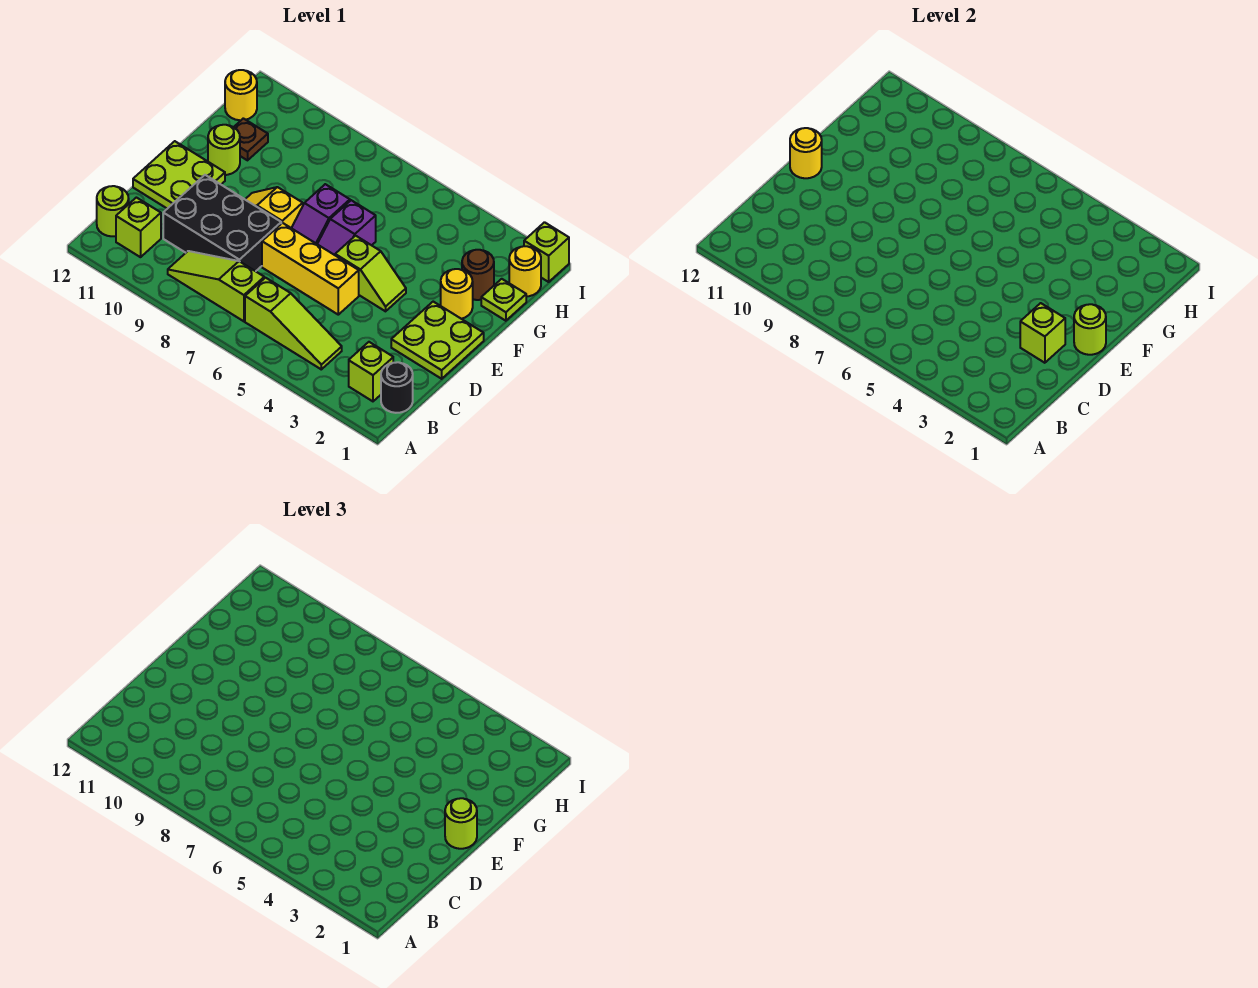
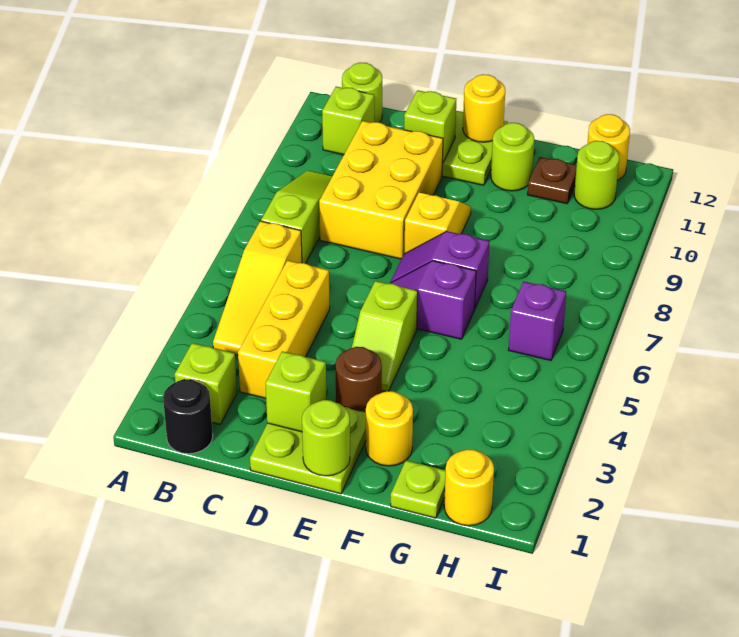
lime slope B4:B6 level 1 top 6 -> yellow slope B4:B6 level 1 top 6
black brick C8:D10 level 1 -> yellow brick C8:D10 level 1
yellow brick D5:D7 level 1 -> yellow brick C3:C5 level 1
lime round brick E1 level 3 -> lime round brick H11 level 1
brown round brick G2 level 1 -> brown round brick E3 level 1
none -> purple brick H6 level 1
lime brick I1 level 1 -> lime brick D11 level 2

